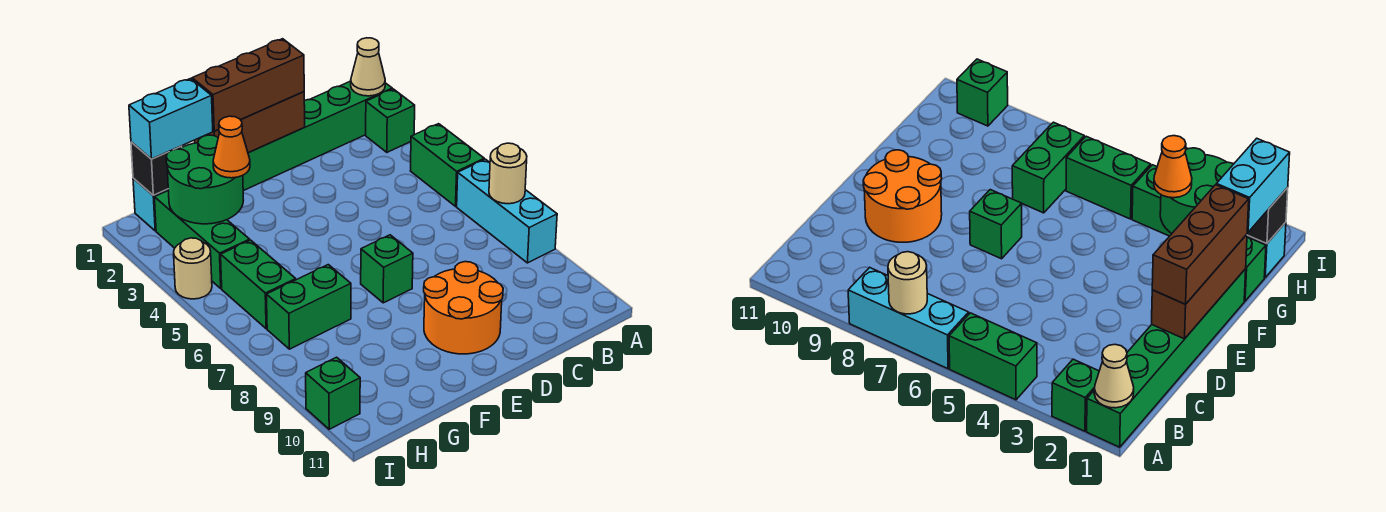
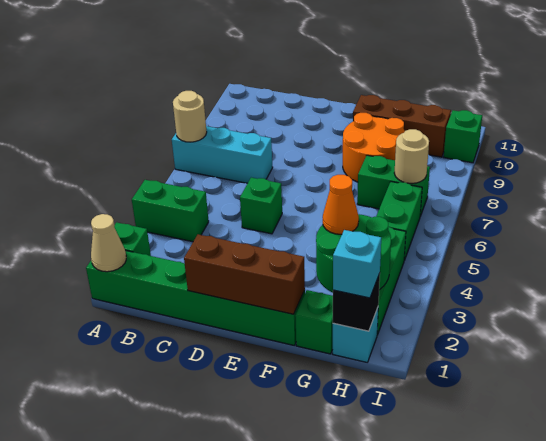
green brick A4:A5 level 1 -> green brick A4:B4 level 1
cyan brick A6:A8 level 1 -> cyan brick A7:C7 level 1
brown brick D1:F1 level 3 -> brown brick F10:H10 level 1
orange round brick D9:E10 level 1 -> orange round brick F8:G9 level 1
green brick E7 level 1 -> green brick D5 level 1
cyan brick G1:H1 level 3 -> cyan brick H1 level 3
tan round brick I4 level 1 -> tan round brick H7 level 2

